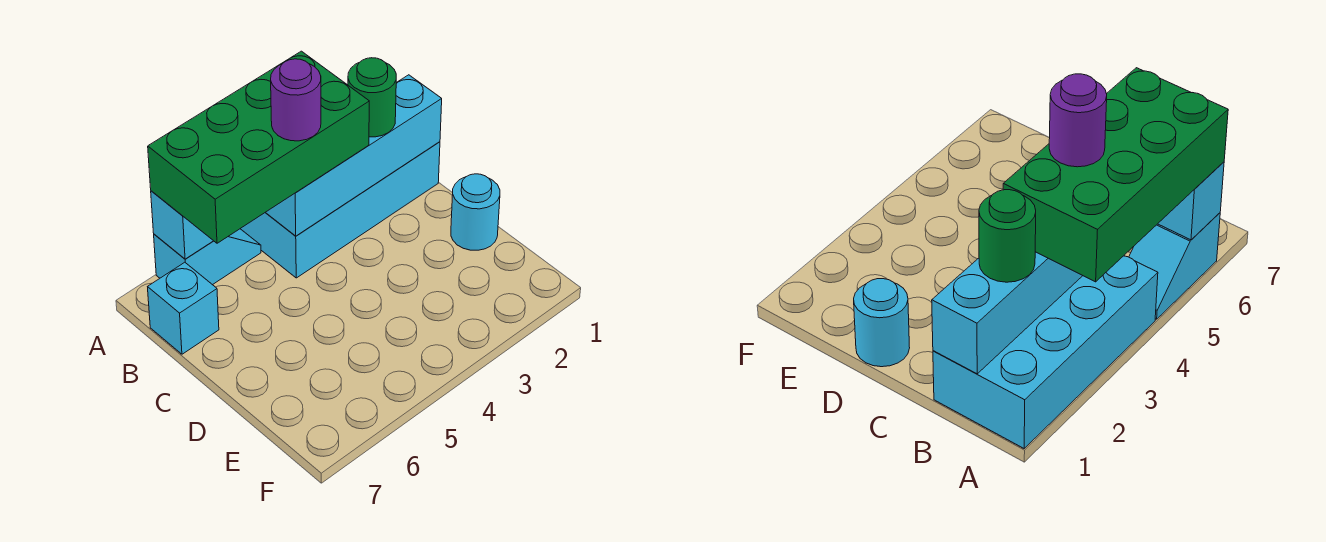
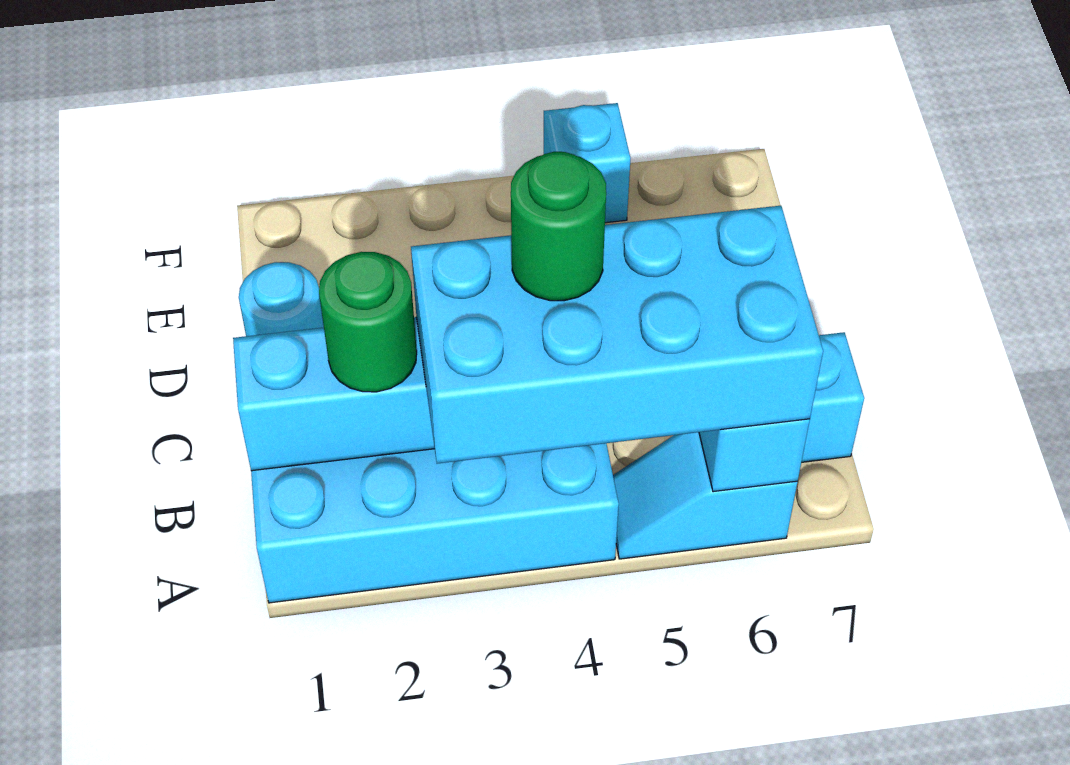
green brick A3:B6 level 3 -> cyan brick A3:B6 level 3
purple round brick B4 level 4 -> green round brick B4 level 4
none -> cyan brick F5 level 1

